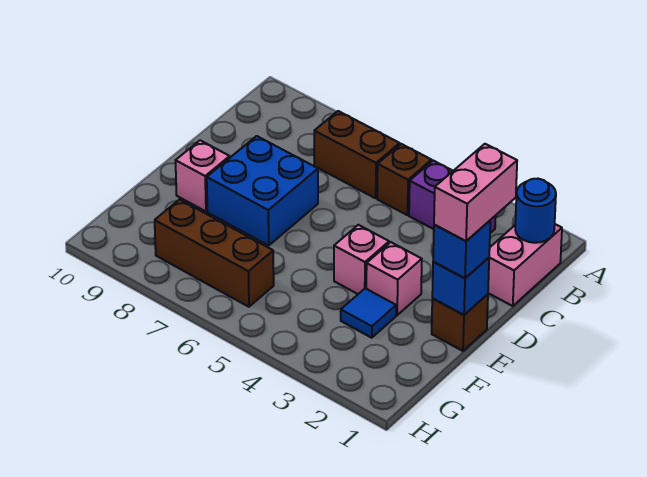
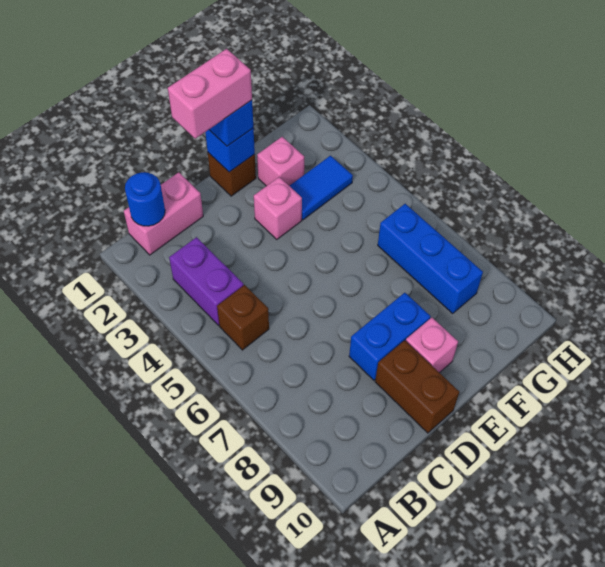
brown brick B6:B7 level 1 -> brown brick D9:D10 level 1
blue brick D7:E8 level 1 -> blue brick D8:E8 level 1
pink brick E4 level 1 -> pink brick F2 level 1
blue tile F3 level 1 -> blue tile F3:G3 level 1
brown brick G6:G8 level 1 -> blue brick G6:G8 level 1

